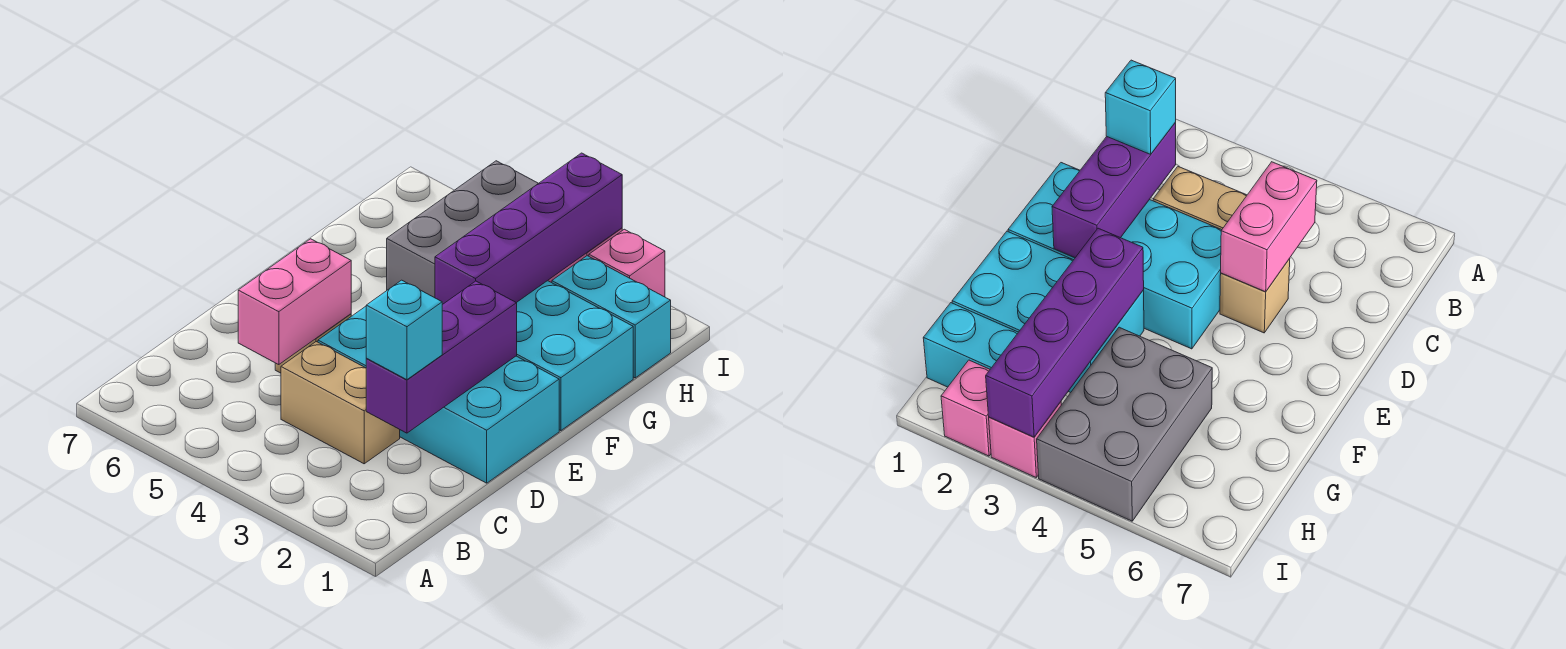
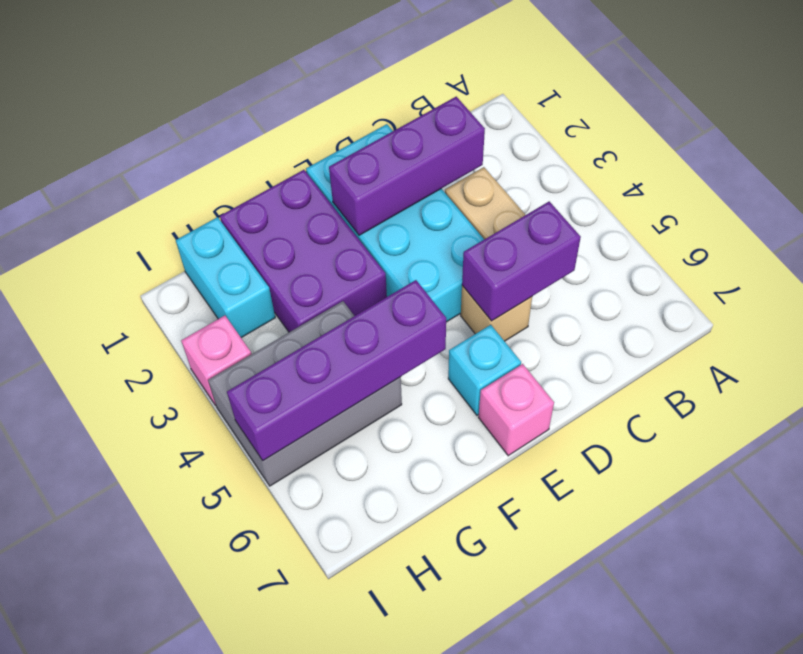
cyan brick C2 level 3 -> cyan brick E6 level 1
pink brick C5:D5 level 2 -> purple brick C5:D5 level 2
cyan brick F1:G3 level 1 -> purple brick F1:G3 level 1
purple brick F3:I3 level 2 -> purple brick F5:I5 level 2
pink brick I2 level 1 -> pink brick E7 level 1

